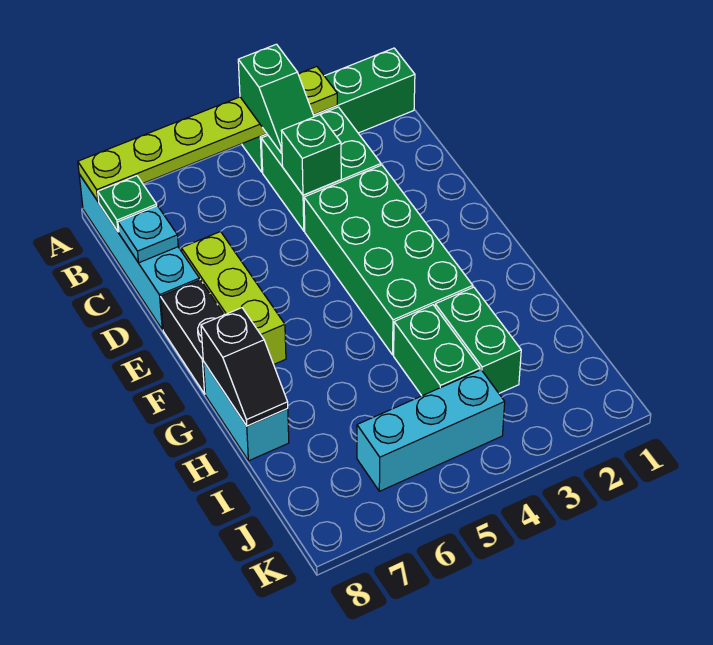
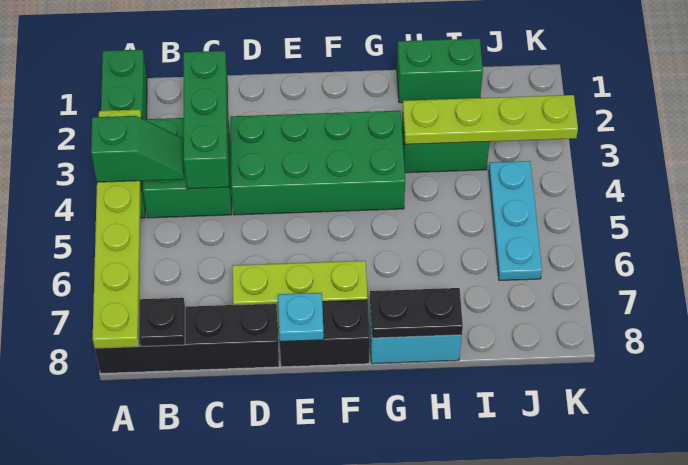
cyan brick A8:D8 level 1 -> black brick A8:D8 level 1
green plate B8 level 2 -> black plate B8 level 2
green brick C4 level 2 -> green brick C2:C4 level 2
cyan plate C8 level 2 -> cyan plate E8 level 2
black slope G8:H8 level 2 top G -> black plate G8:H8 level 2
none -> lime plate H3:K3 level 2
green brick H4:I4 level 1 -> green brick H1:I1 level 1
cyan brick J4:J6 level 1 -> cyan plate J4:J6 level 1

